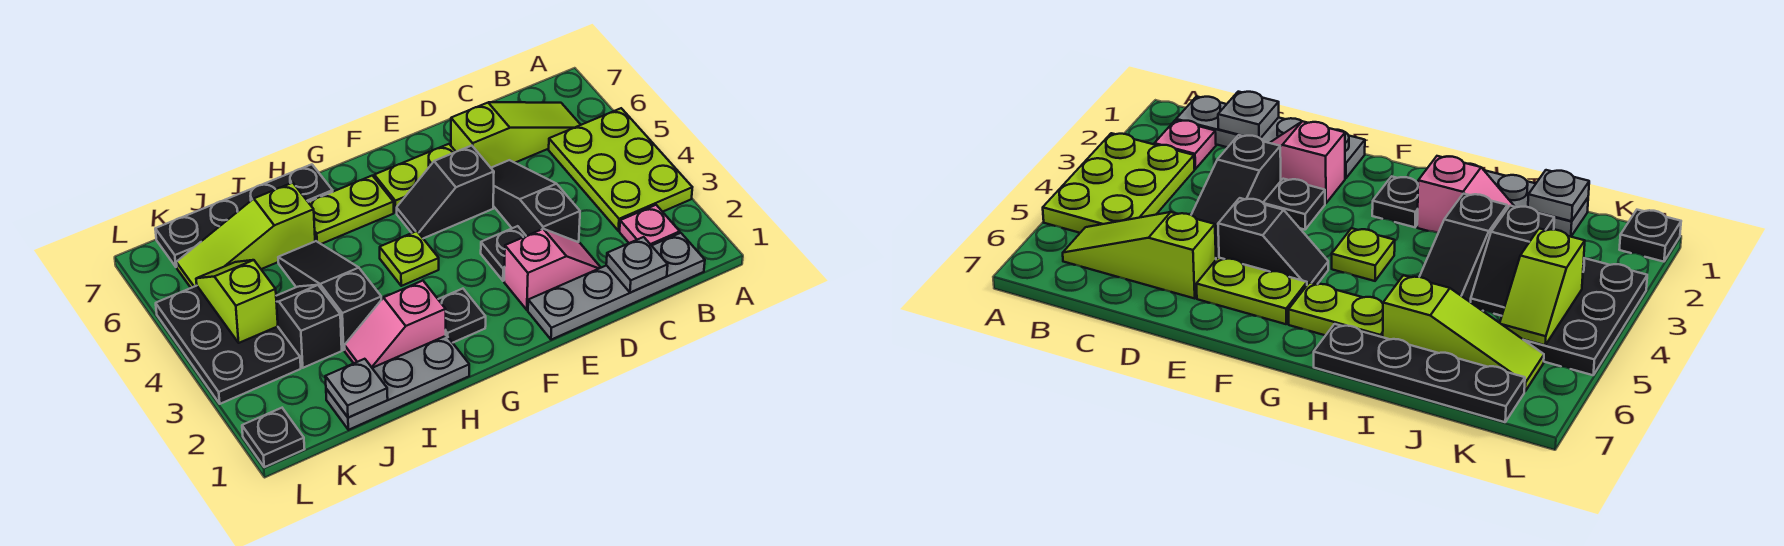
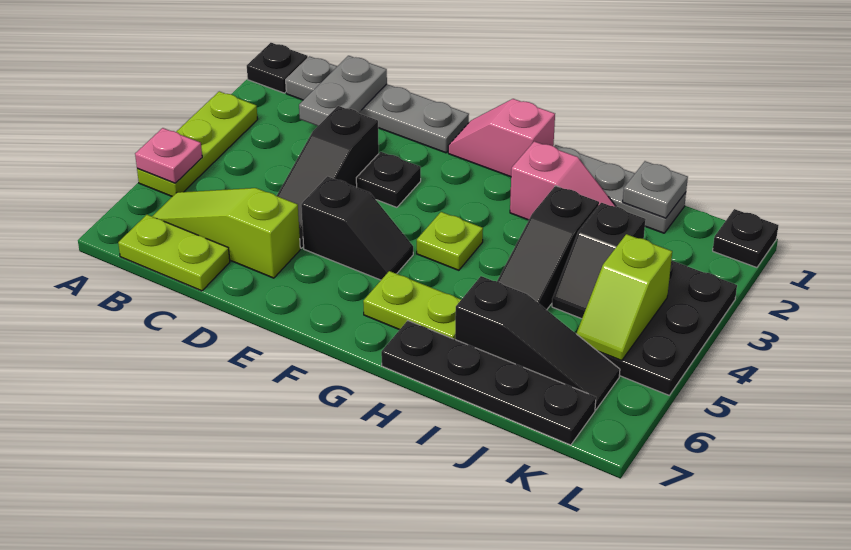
lime plate A3:B5 level 1 -> lime plate A3:A5 level 1
pink plate B2 level 1 -> pink plate A5 level 2
grey plate C1 level 2 -> grey plate C1:C2 level 2
pink slope D2:E2 level 1 top E -> pink slope F1:G1 level 1 top G
lime plate E6:F6 level 1 -> lime plate B7:C7 level 1
black plate G2 level 1 -> black plate A1 level 1
lime slope I6:K6 level 1 top I -> black slope I6:K6 level 1 top I

